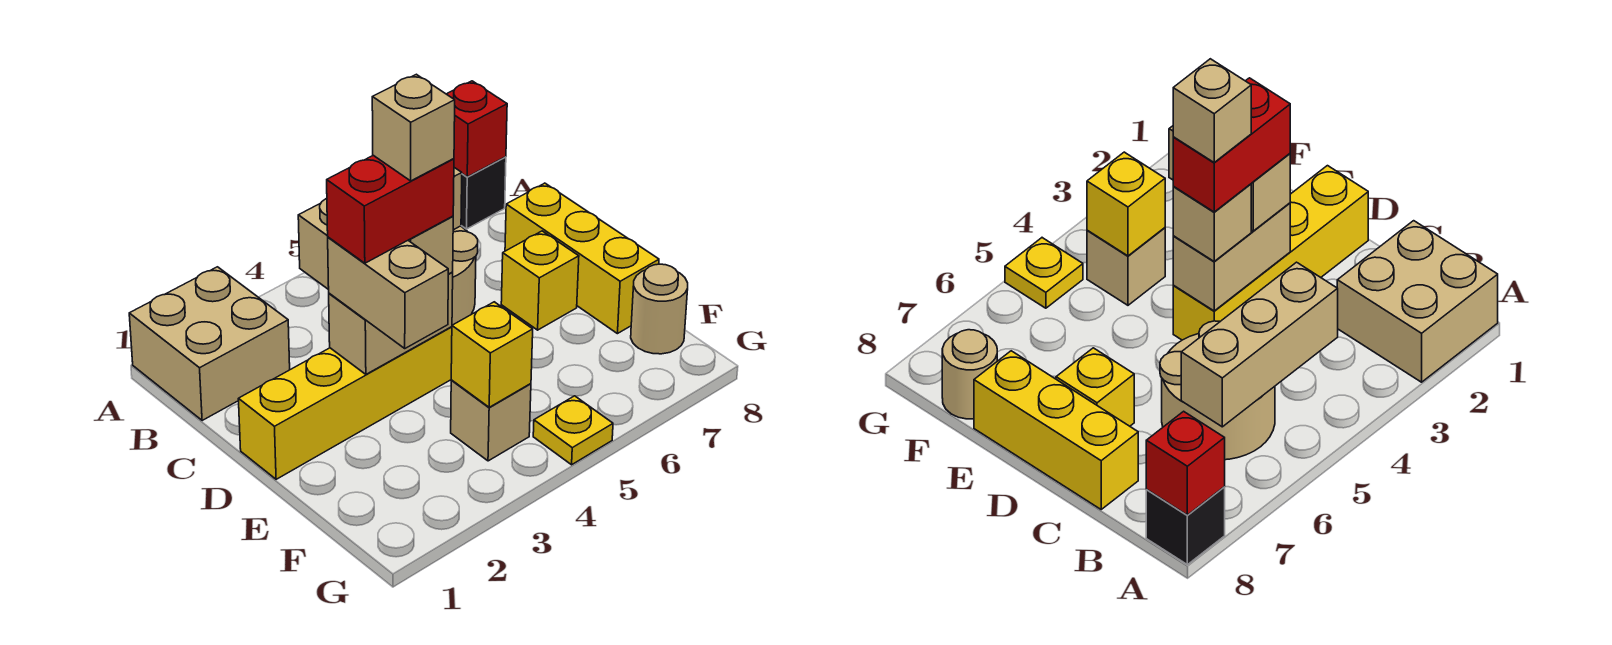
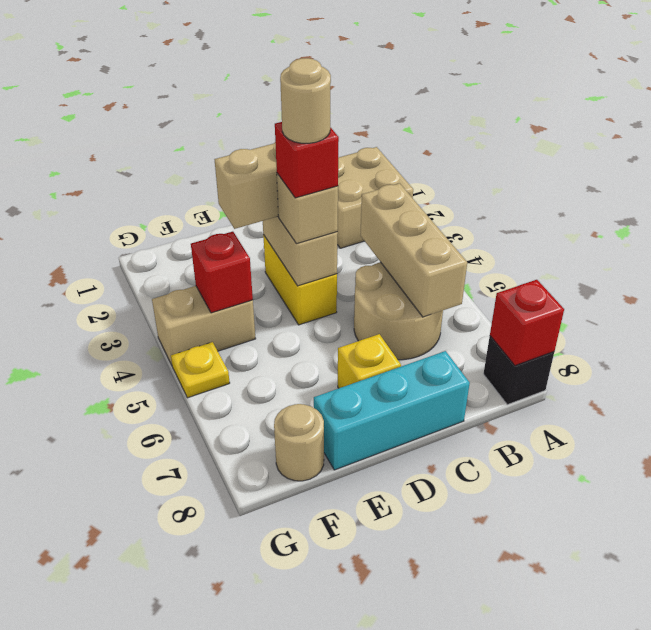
yellow brick C8:E8 level 1 -> cyan brick C8:E8 level 1
yellow brick D1:D4 level 1 -> yellow brick D3:D4 level 1
red brick D3:D4 level 4 -> red brick D4 level 4
tan brick D4 level 5 -> tan round brick D4 level 5
tan brick F4 level 1 -> tan brick F4:G4 level 1
yellow brick F4 level 2 -> red brick F4 level 2

